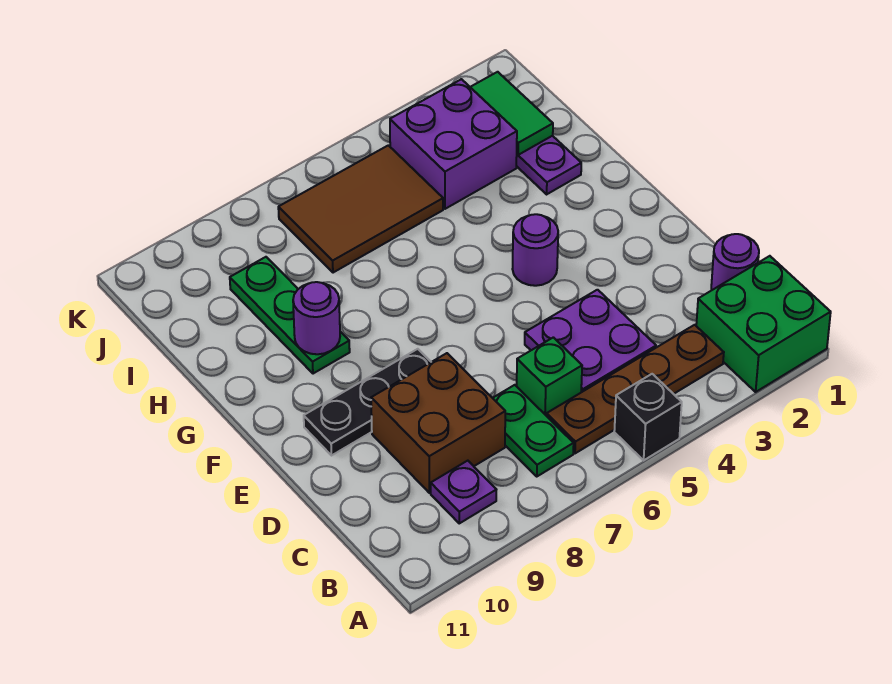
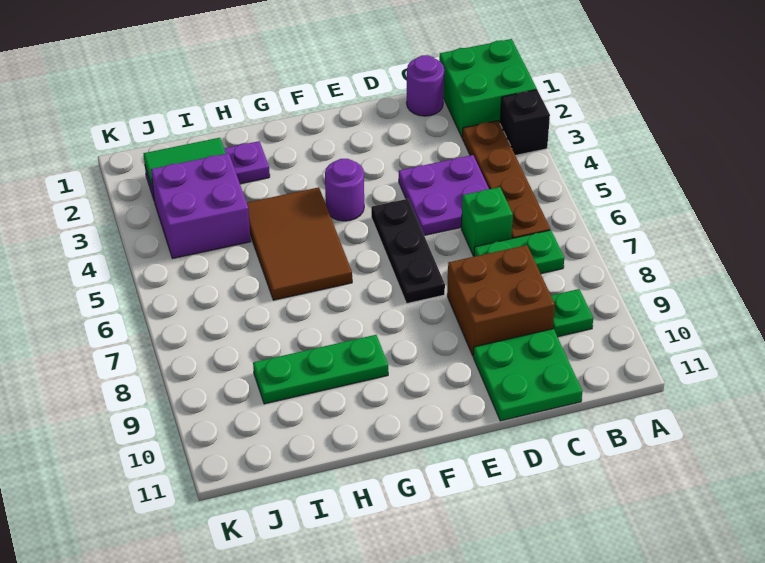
black brick A5 level 1 -> black brick A3 level 1
purple plate B9 level 1 -> green plate B9 level 1
none -> green plate C10:D11 level 1
black plate E8:E10 level 1 -> black plate E5:E7 level 1
purple round brick G9 level 2 -> none
brown tile I5:J7 level 1 -> brown tile G4:H6 level 1

